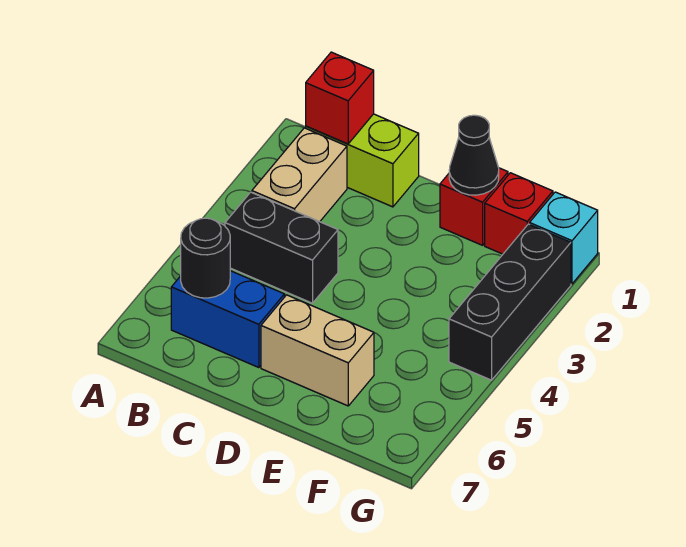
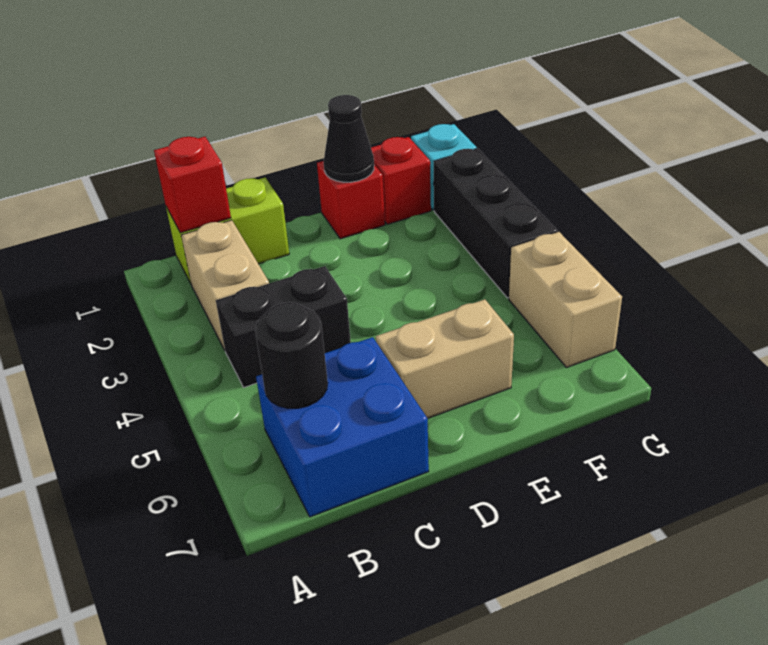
blue brick B6:C6 level 1 -> blue brick B6:C7 level 1
none -> tan brick G5:G6 level 1

